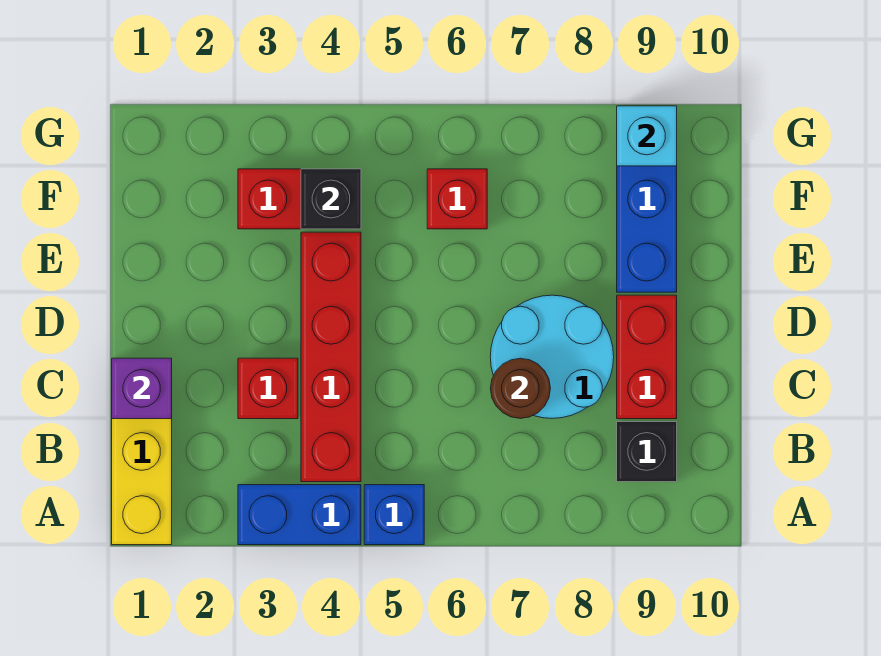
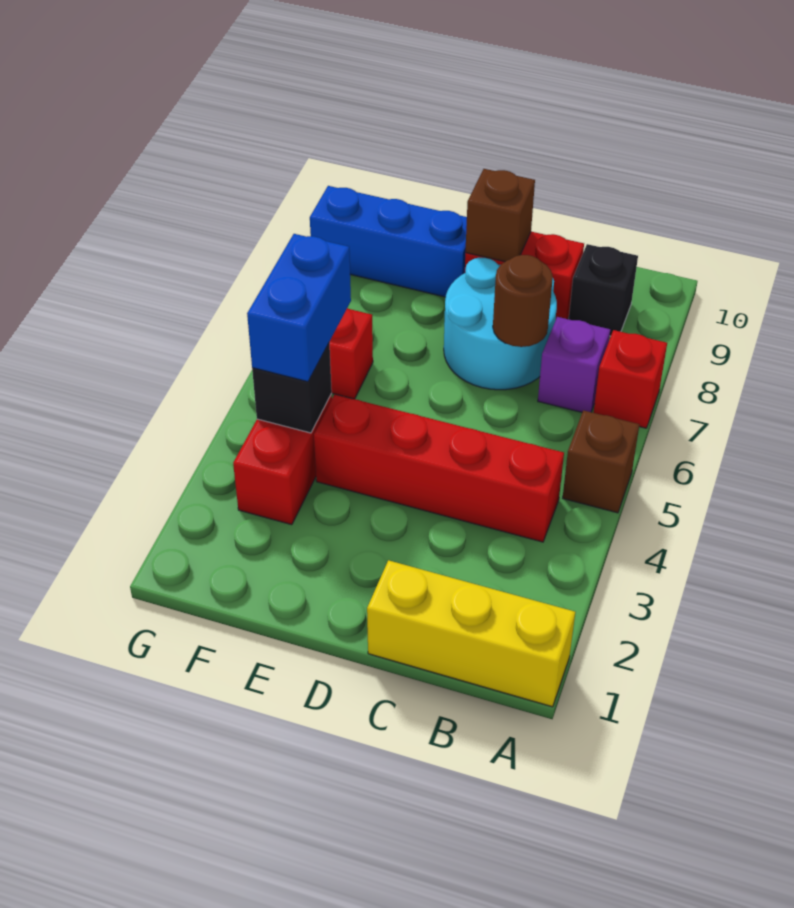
blue brick A3:A4 level 1 -> blue brick F4:F5 level 3
blue brick A5 level 1 -> brown brick A5 level 1
purple brick C1 level 2 -> purple brick B7 level 1
red brick C3 level 1 -> red brick A7 level 1
none -> brown brick D9 level 2
cyan brick G9 level 2 -> none

